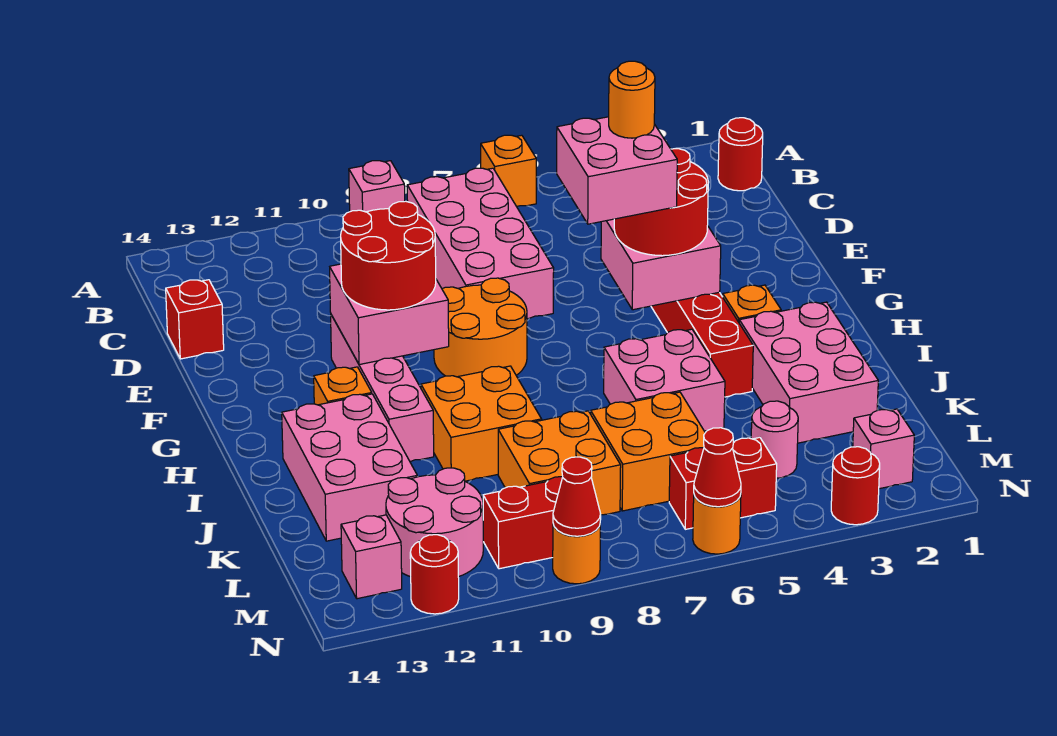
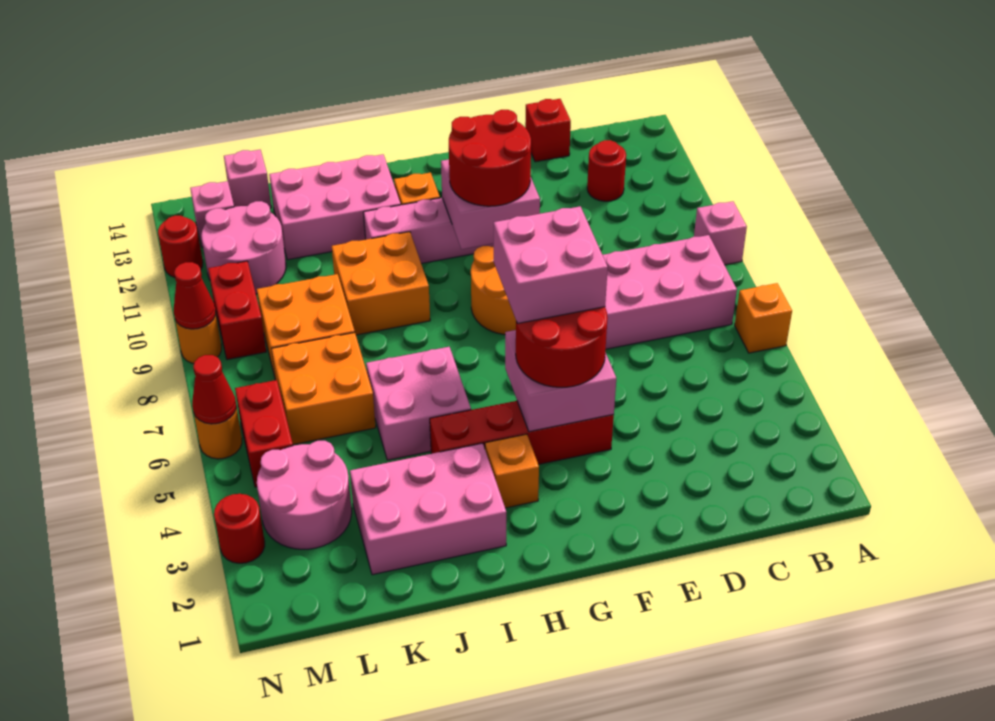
red round brick B1 level 1 -> red round brick C12 level 1
orange round brick F5 level 5 -> none
pink round brick L4 level 1 -> pink round brick L3:M4 level 1
pink brick M2 level 1 -> pink brick L14 level 1

